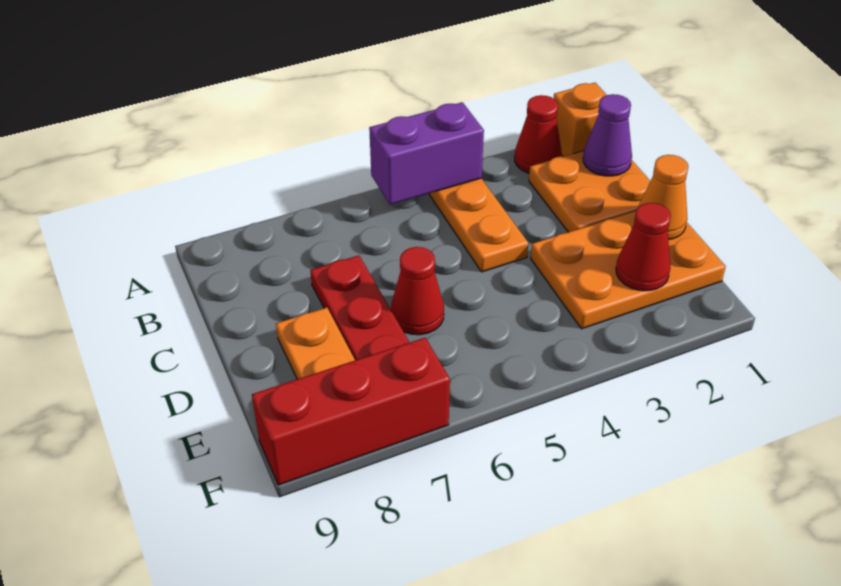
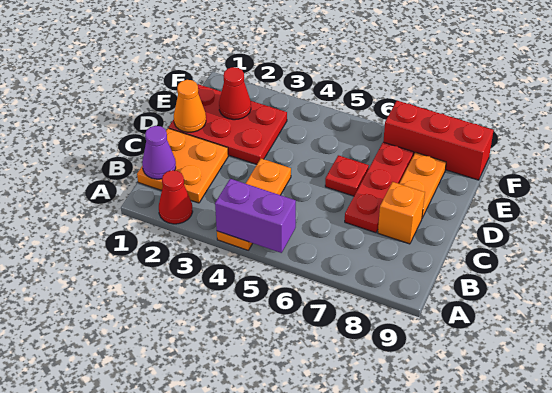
orange brick A1 level 1 -> orange brick C8 level 1
orange plate D1:E3 level 1 -> red plate D1:E3 level 1
red cone D6 level 1 -> red plate D6 level 1

